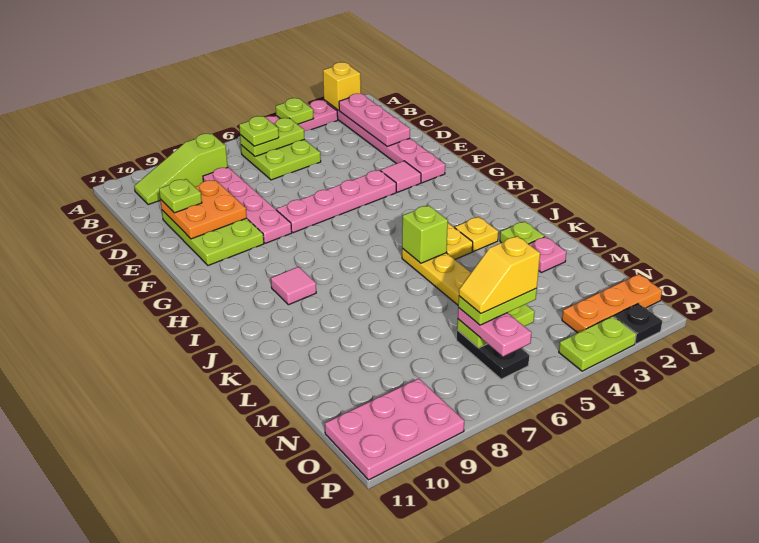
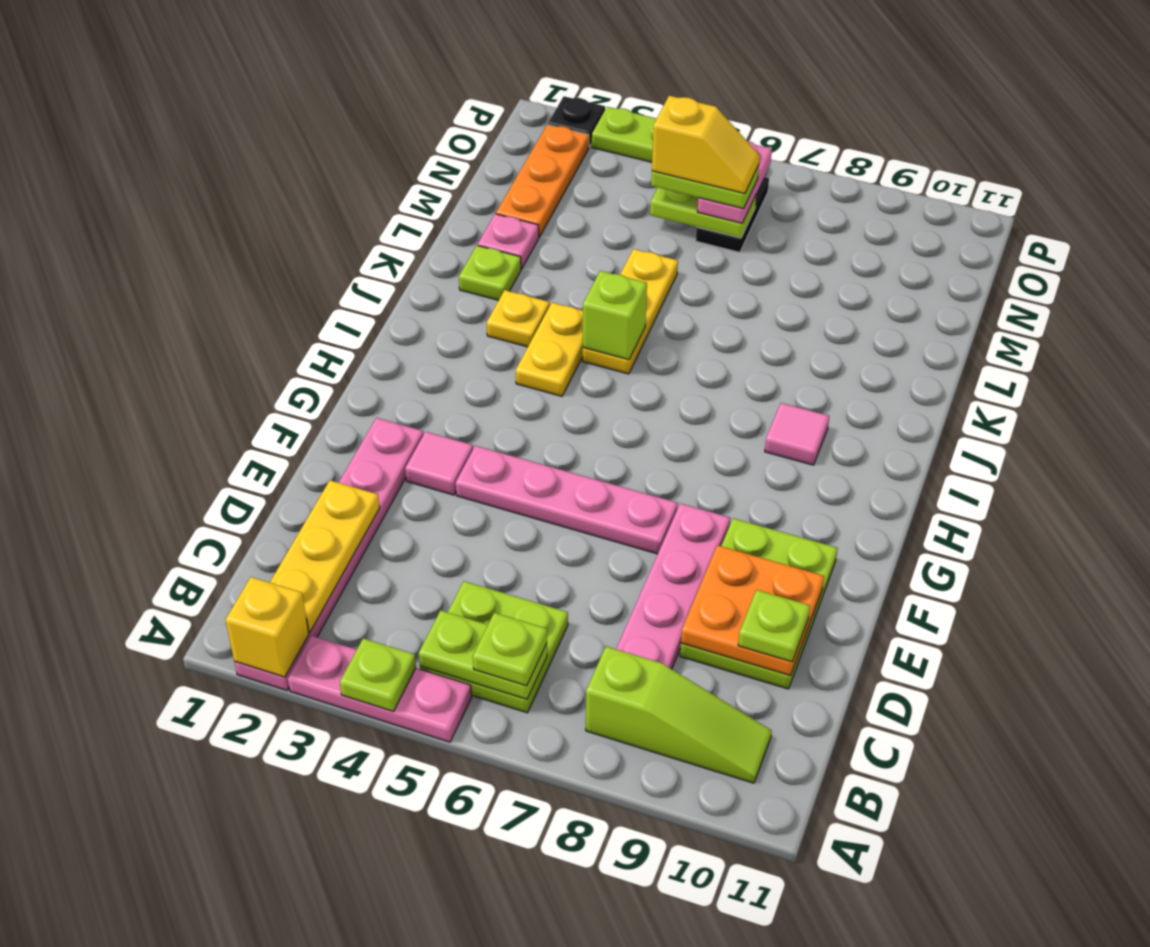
pink plate B2:D2 level 2 -> yellow plate B2:D2 level 2
orange plate O1:O3 level 1 -> orange plate M2:O2 level 1
pink plate O9:P11 level 1 -> none

